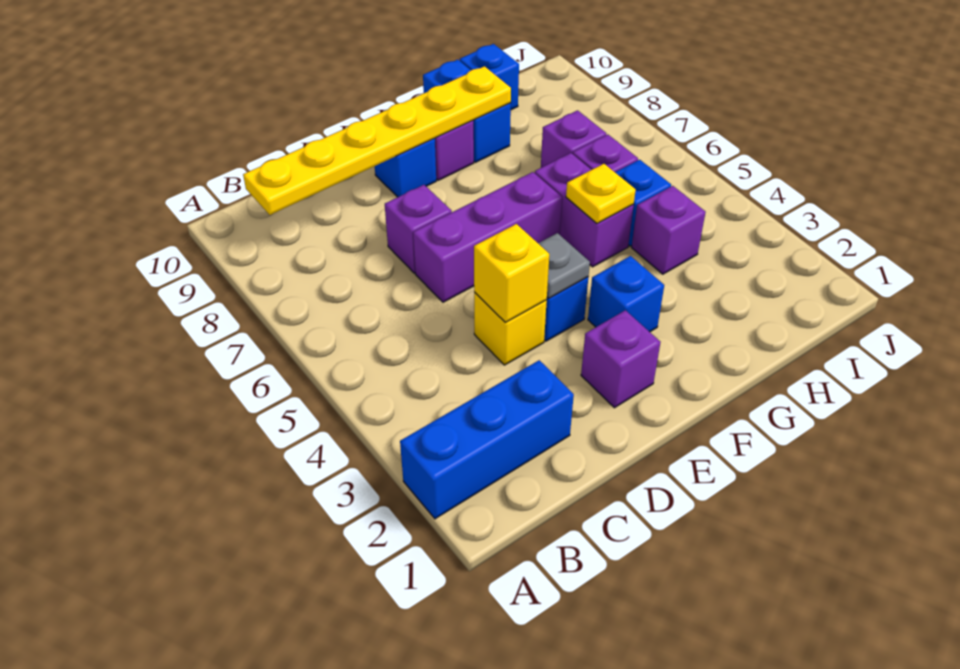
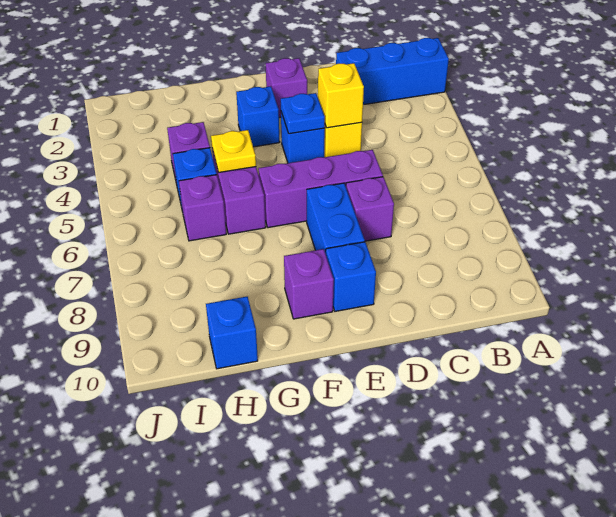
yellow plate B9:G9 level 2 -> none
grey plate E4 level 2 -> blue plate E4 level 2
blue brick G9:G10 level 1 -> blue brick E7:E8 level 1
purple brick H7 level 1 -> none

